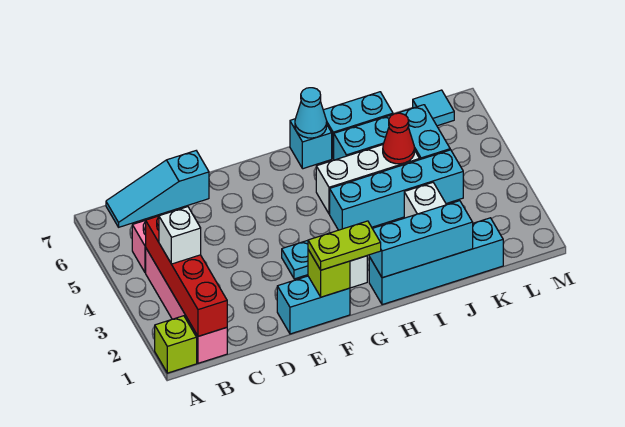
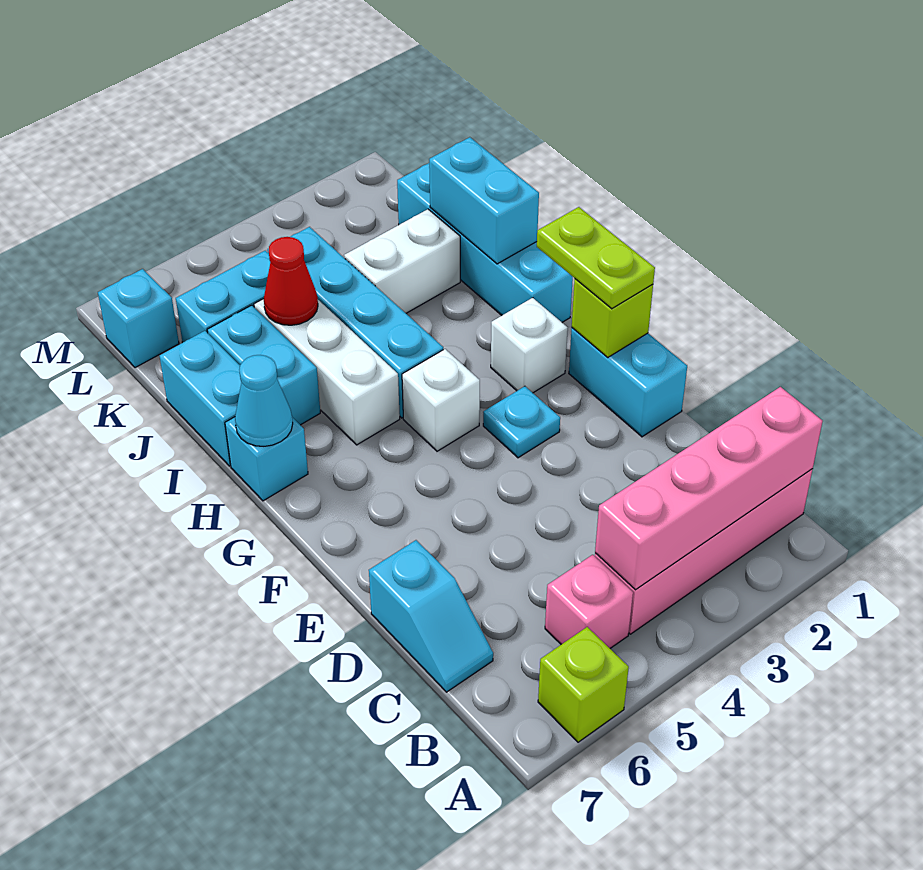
lime brick A1 level 1 -> lime brick A6 level 1
red brick B1:B4 level 2 -> pink brick B1:B4 level 2
white brick B3 level 3 -> white brick G4 level 1
cyan slope B7:D7 level 1 top D -> cyan slope C7:D7 level 1 top D
cyan brick H1:J1 level 2 -> cyan brick I1:J1 level 2
cyan tile L7 level 1 -> cyan brick L7 level 1

